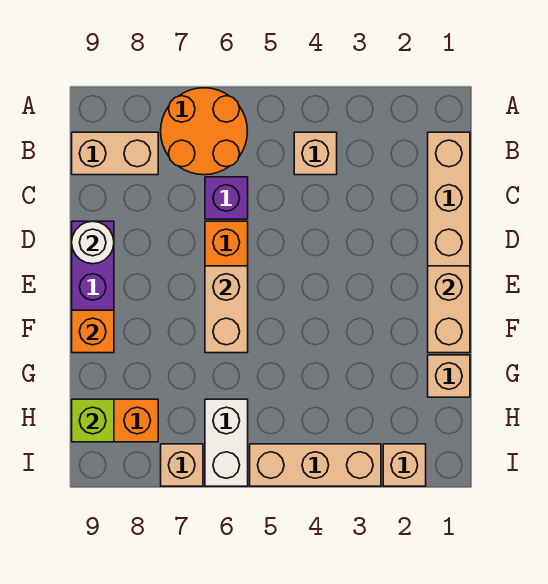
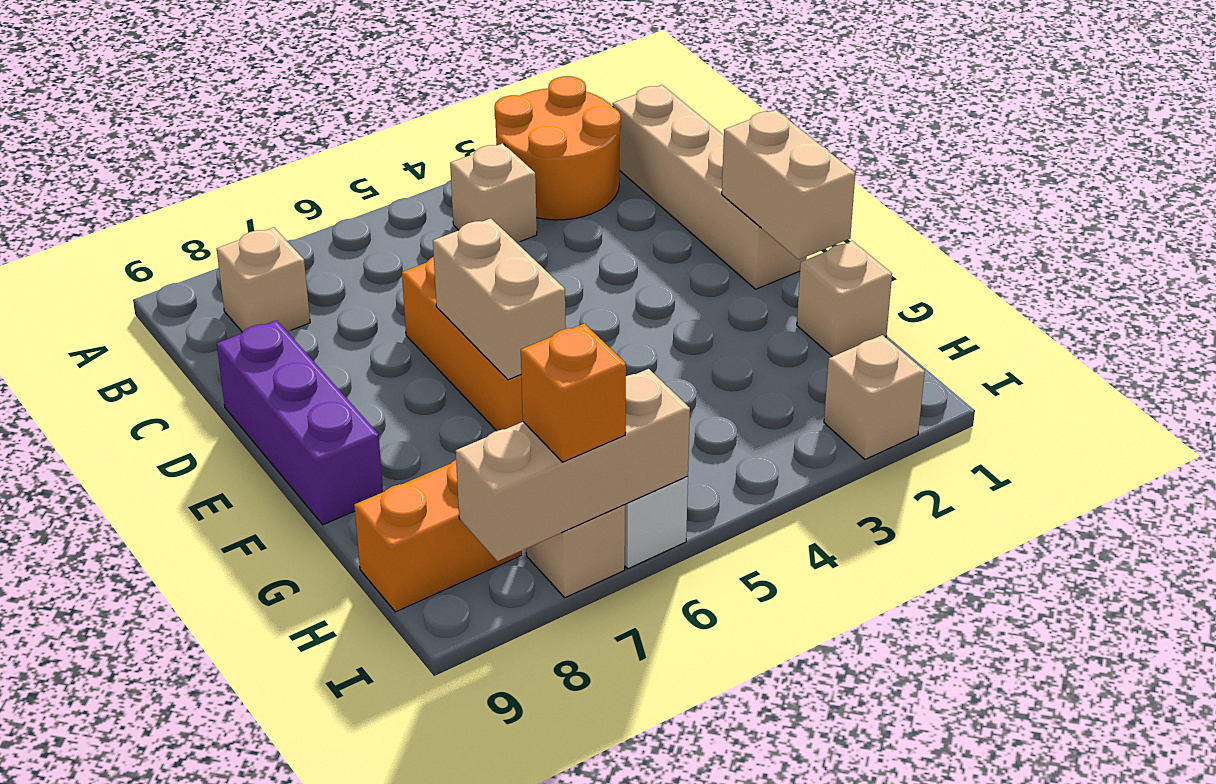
orange round brick A6:B7 level 1 -> orange round brick A2:B3 level 1
tan brick B8:B9 level 1 -> tan brick B8 level 1
purple brick C6 level 1 -> none
white round brick D9 level 2 -> none
orange brick F9 level 2 -> orange brick I7 level 3
lime brick H9 level 2 -> none
tan brick I3:I5 level 1 -> tan brick I6:I8 level 2

